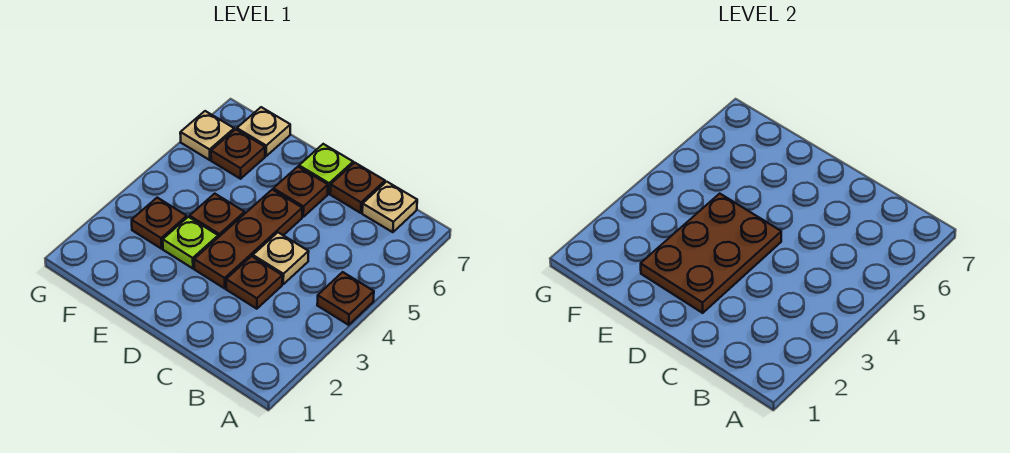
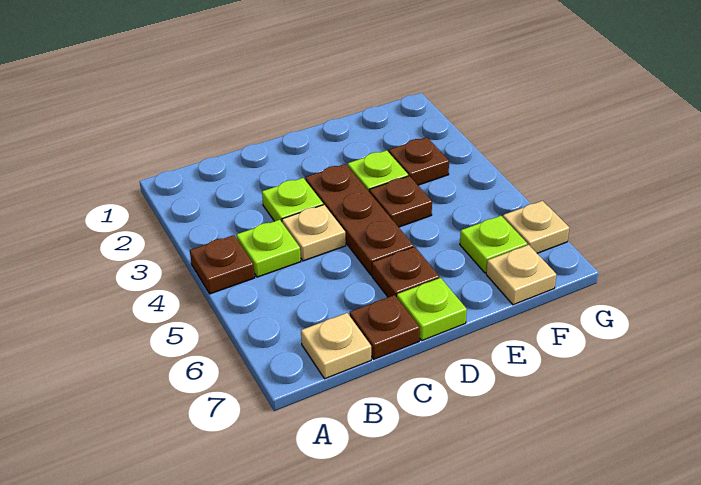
none -> lime plate B4 level 1
brown plate C3 level 1 -> lime plate C3 level 1
brown plate D2:E4 level 2 -> none
brown plate F6 level 1 -> lime plate F6 level 1

